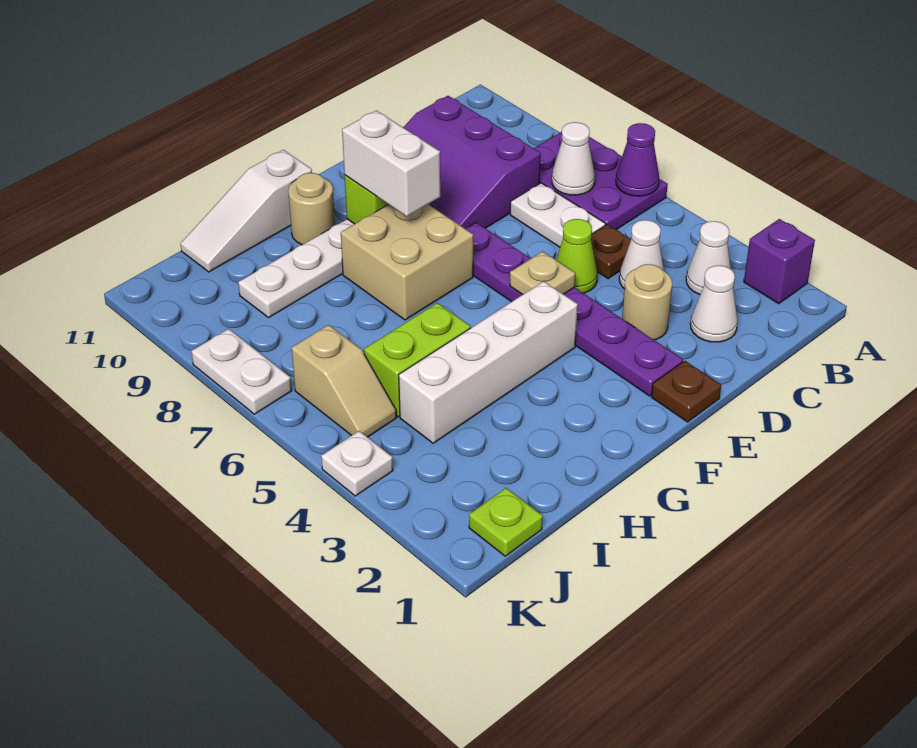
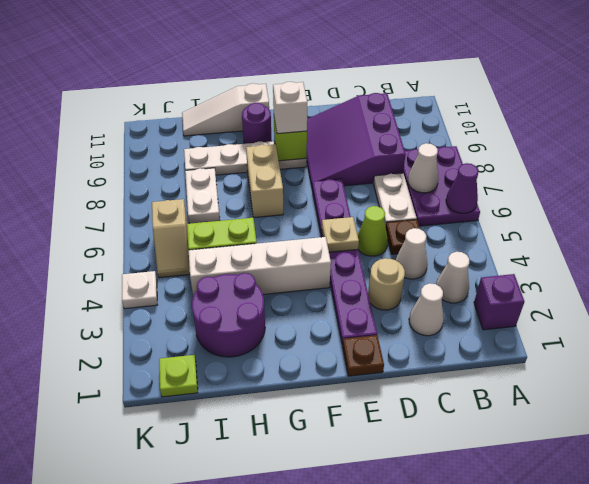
tan brick F7:G8 level 1 -> tan brick G7:G8 level 1
white brick F8:F9 level 3 -> white brick F9 level 3
tan round brick G10 level 1 -> purple round brick G10 level 1
none -> purple round brick H2:I3 level 1
white plate K7:K8 level 1 -> white plate I7:I8 level 1

